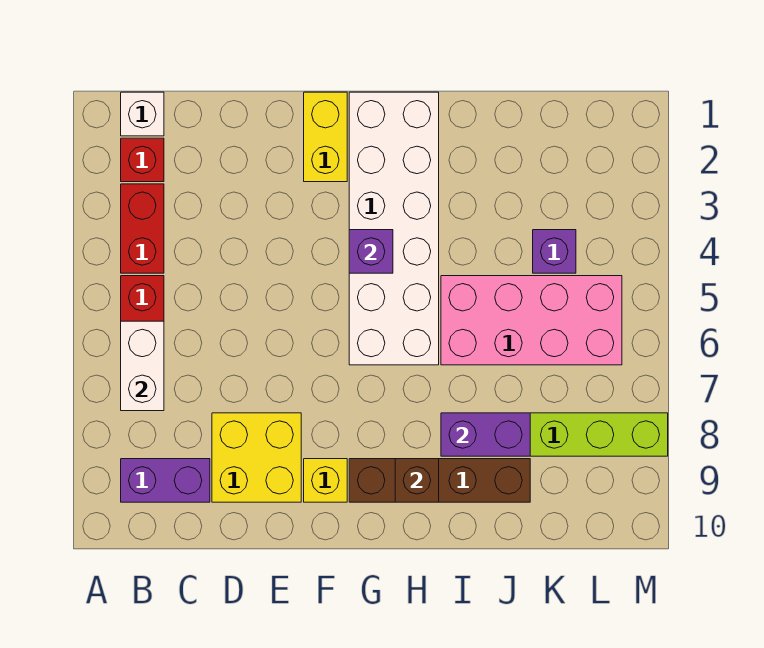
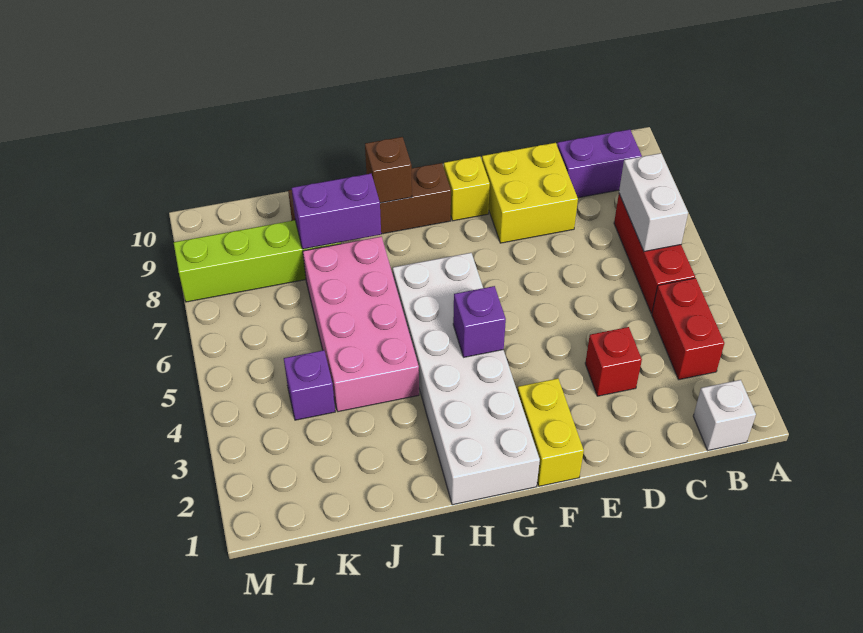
red brick B2 level 1 -> red brick D3 level 1
pink brick I5:L6 level 1 -> pink brick I4:J7 level 1

